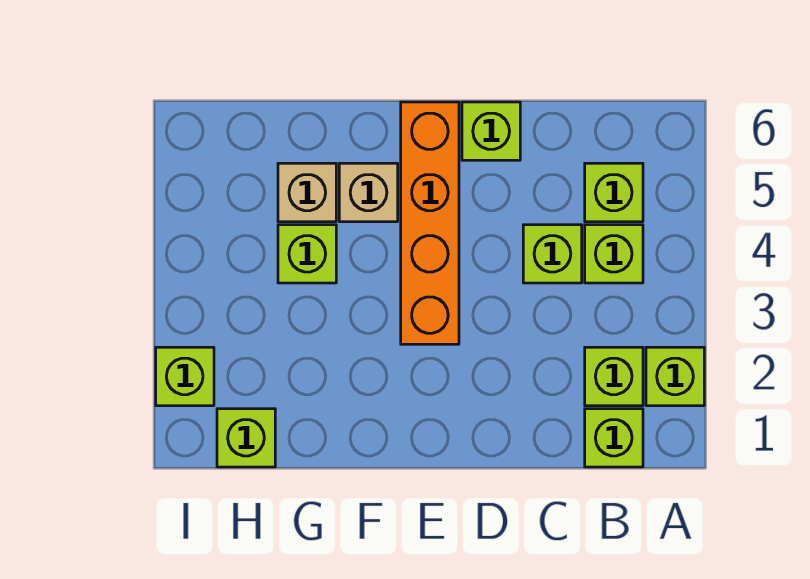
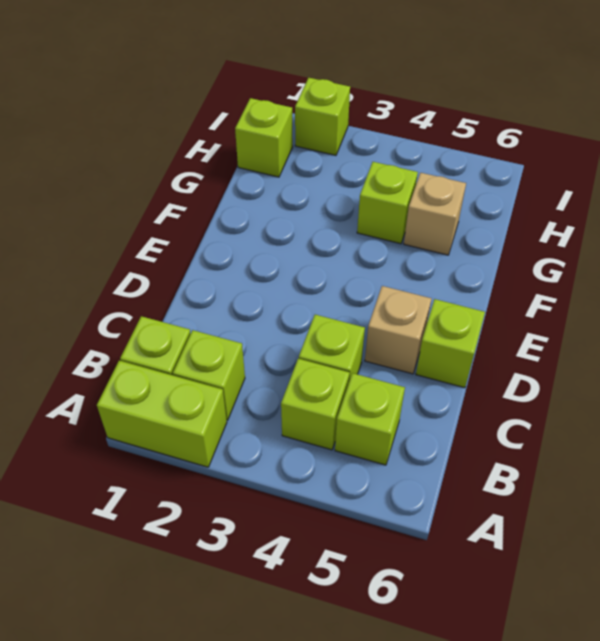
lime brick A2 level 1 -> lime brick A1:A2 level 1
orange brick E3:E6 level 1 -> none
tan brick F5 level 1 -> tan brick D5 level 1

